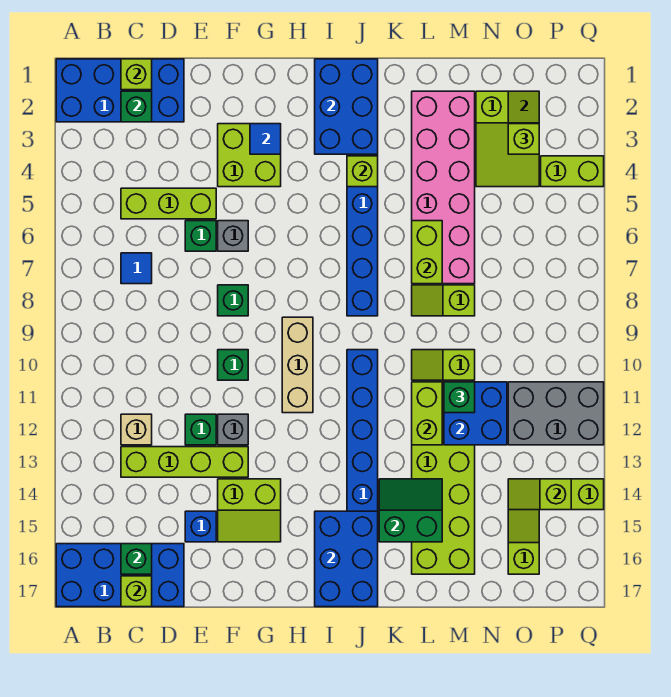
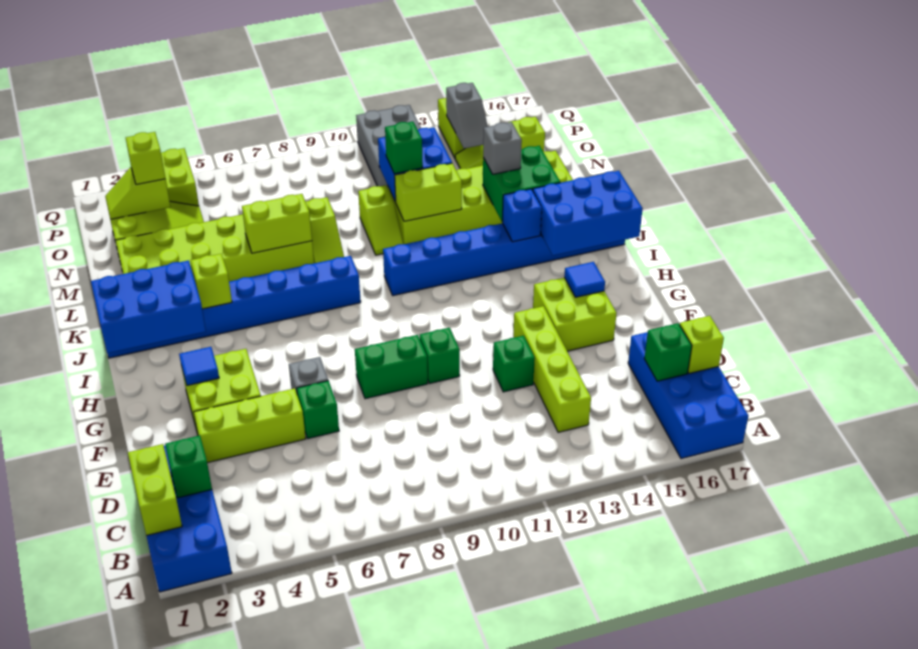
lime brick C1 level 2 -> lime brick B1:C1 level 2
lime brick C5:E5 level 1 -> lime brick E3:E5 level 1
blue tile C7 level 1 -> blue tile G15 level 2
tan brick C12 level 1 -> none
blue brick E15 level 1 -> blue brick J14 level 2
green brick F8 level 1 -> green brick F8:F9 level 1
grey brick F12 level 1 -> grey brick L14 level 3
lime slope F14:G15 level 1 top 14 -> lime brick F14:G15 level 1
tan brick H9:H11 level 1 -> none
green slope K14:L15 level 2 top 15 -> green brick K14:L15 level 2
pink brick L2:M7 level 1 -> lime brick L2:M7 level 1
lime slope O14:P14 level 2 top P -> grey slope O14:P14 level 2 top P

